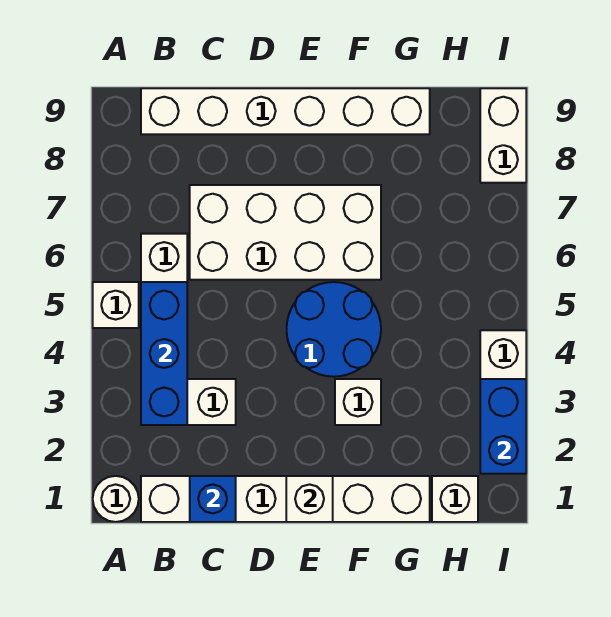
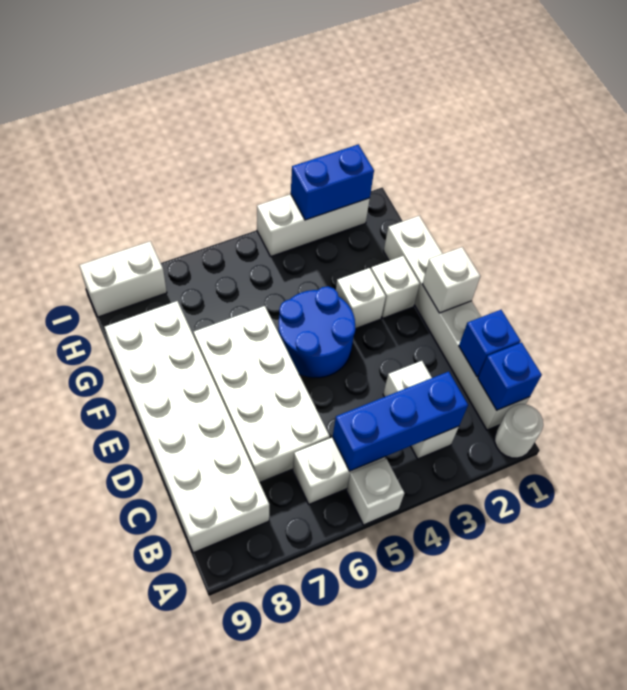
none -> blue brick B1 level 2
white brick B9:G9 level 1 -> white brick B8:G9 level 1
white brick H1 level 1 -> white brick F2 level 1

